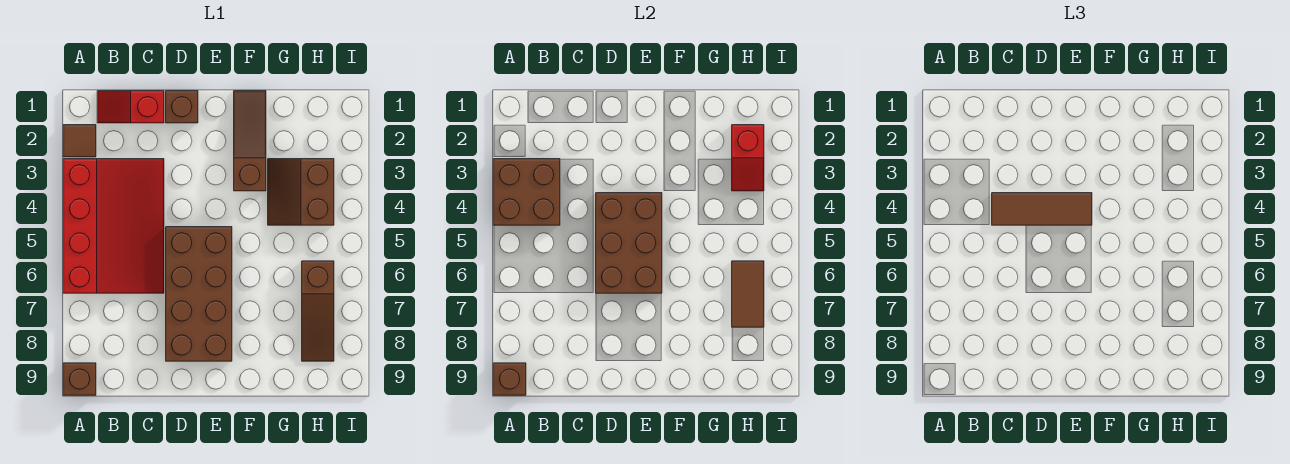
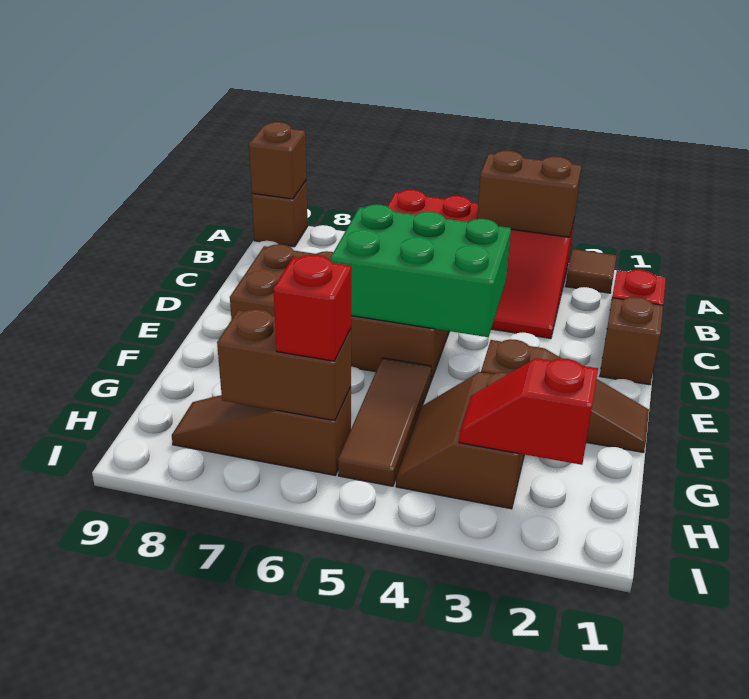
brown brick A3:B4 level 2 -> brown brick A3:A4 level 2
brown tile C4:E4 level 3 -> brown tile F5:H5 level 1
brown brick D4:E6 level 2 -> green brick D4:E6 level 2
brown slope G3:H4 level 1 top H -> brown slope G3:H4 level 1 top 3
brown tile H6:H7 level 2 -> brown brick H6:H7 level 2
none -> red brick H6 level 3

